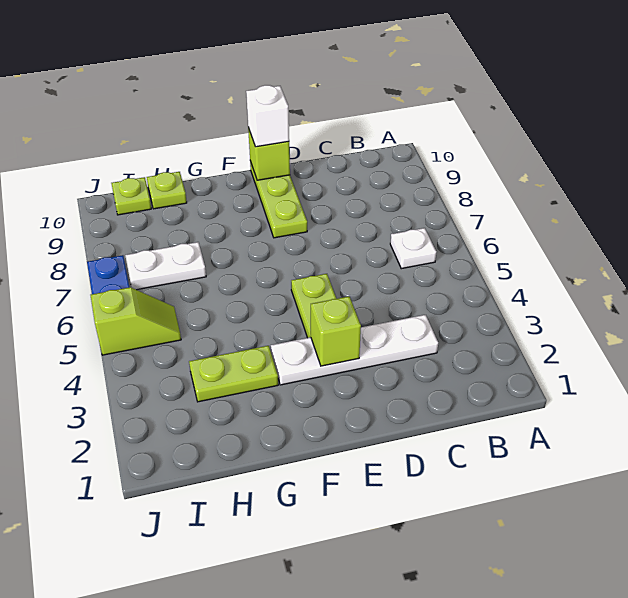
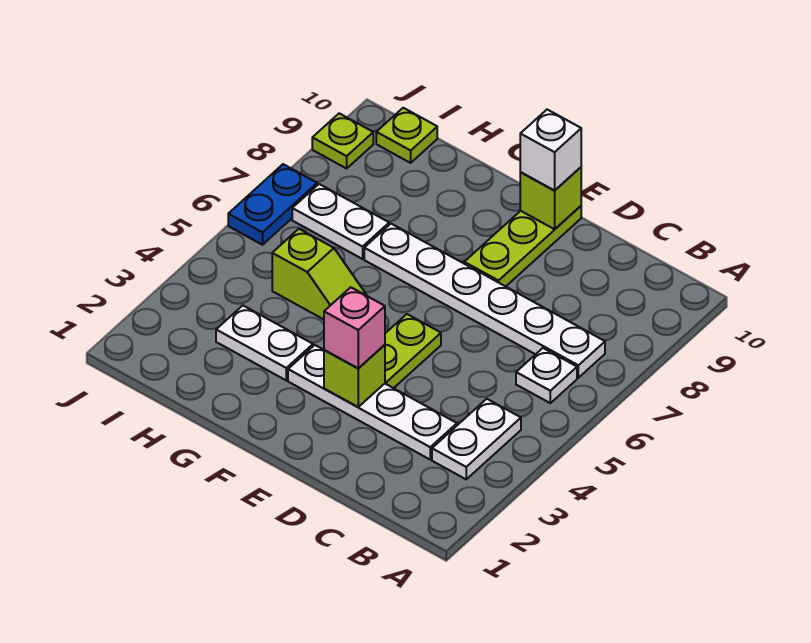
none -> white plate B3:B4 level 1
none -> white plate B7:G7 level 1
none -> pink brick E3 level 3
lime plate G3:H3 level 1 -> white plate G3:H3 level 1
lime plate H10 level 1 -> lime plate J9 level 1
lime slope I5:J5 level 1 top J -> lime slope G5:H5 level 1 top H

